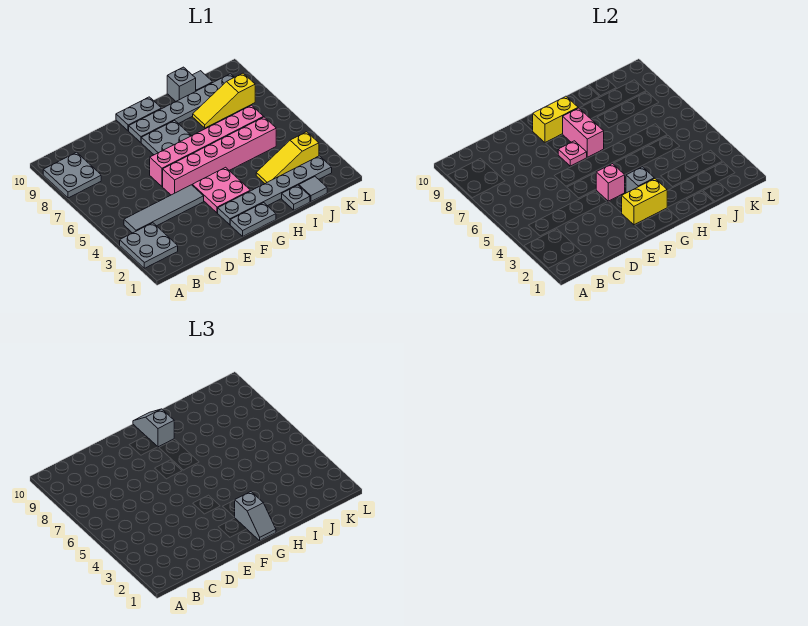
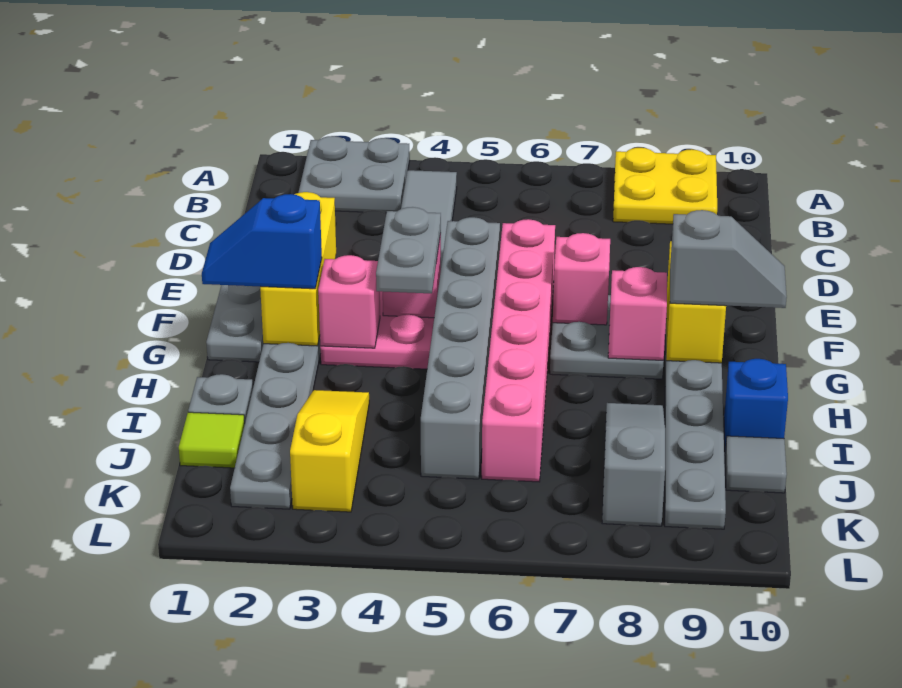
grey plate A8:B9 level 1 -> yellow plate A8:B9 level 1
pink brick E5:J5 level 1 -> grey brick E5:J5 level 1
yellow brick F2:G2 level 2 -> yellow brick E2:G2 level 2
pink plate F7 level 2 -> pink brick F7 level 2
grey plate F10:G10 level 1 -> grey plate F4:G4 level 3
grey slope G1:G2 level 3 top 2 -> blue slope G1:G2 level 3 top 2
grey brick G3 level 2 -> pink brick G3 level 2
pink brick G7:G8 level 2 -> pink brick G8 level 2
yellow slope I8:K8 level 1 top K -> grey slope I8:K8 level 1 top K
grey brick I10 level 1 -> blue brick I10 level 1
grey tile J1 level 1 -> lime tile J1 level 1

